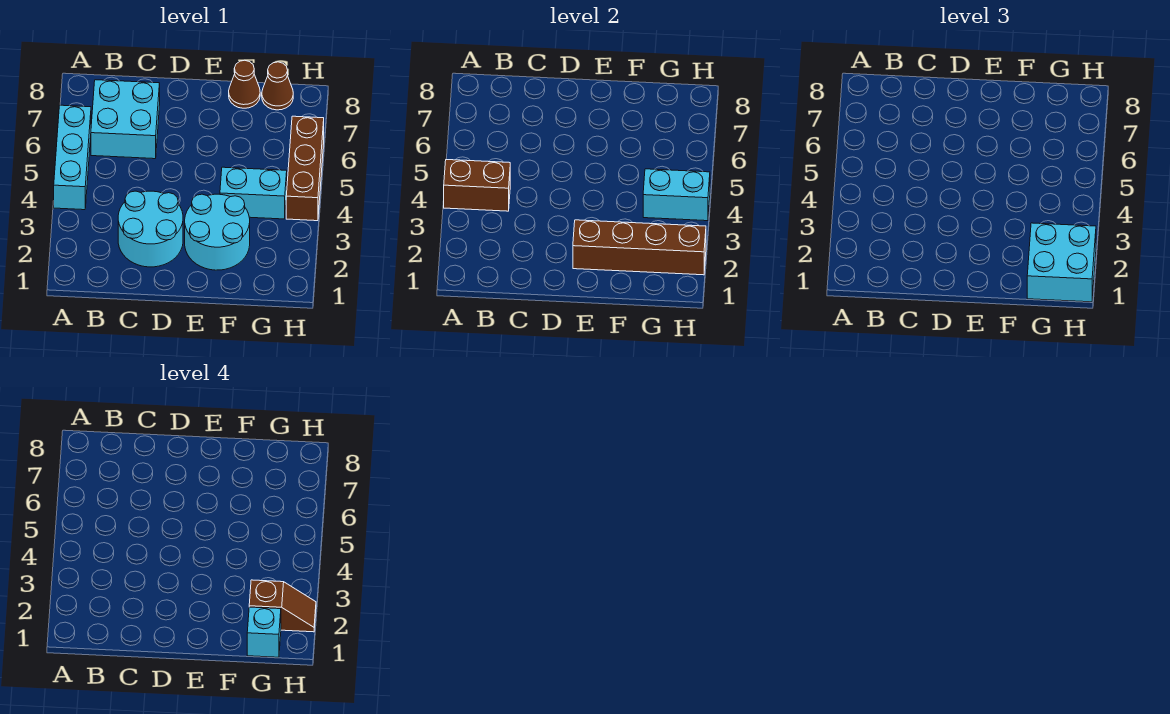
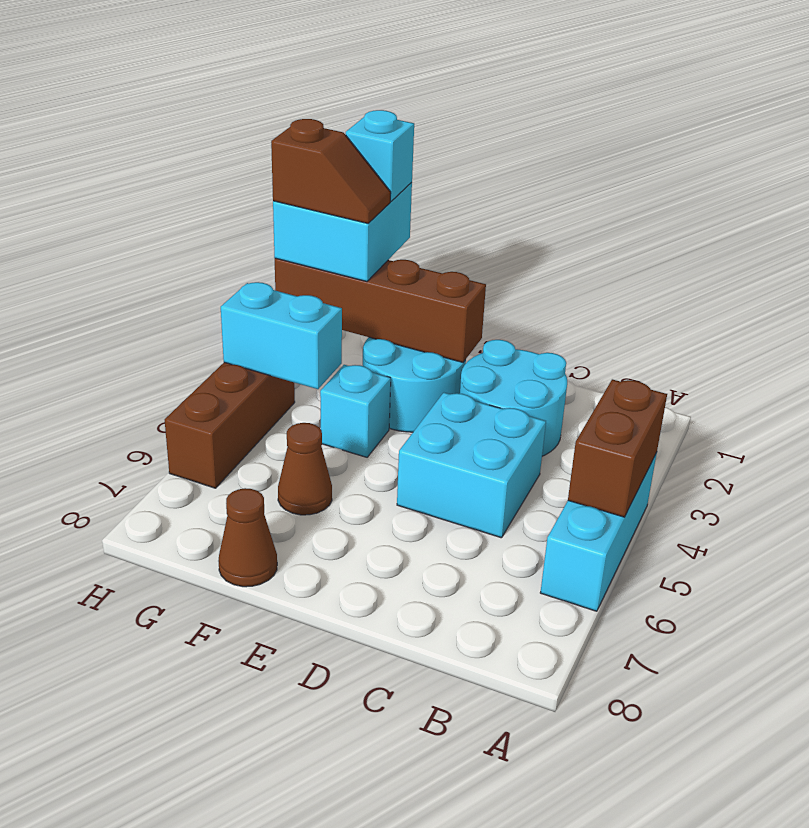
brown brick A4:B4 level 2 -> brown brick A4:A5 level 2
cyan brick B6:C7 level 1 -> cyan brick C4:D5 level 1
cyan brick F4:G4 level 1 -> cyan brick F4 level 1
brown slope G2:H2 level 4 top G -> brown slope G2:H2 level 4 top H
brown cone G8 level 1 -> brown cone F6 level 1

